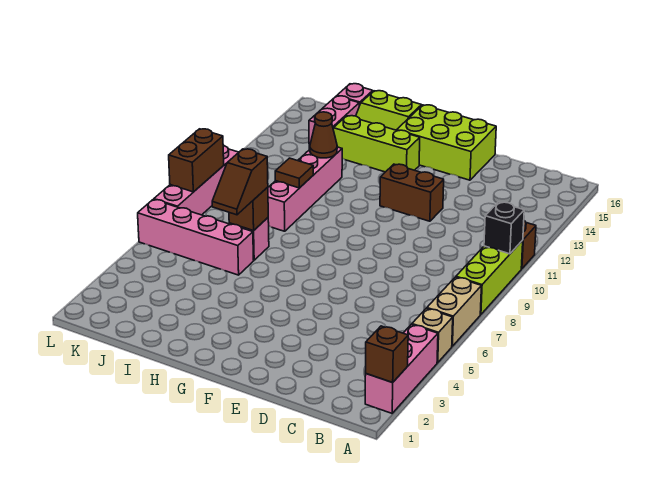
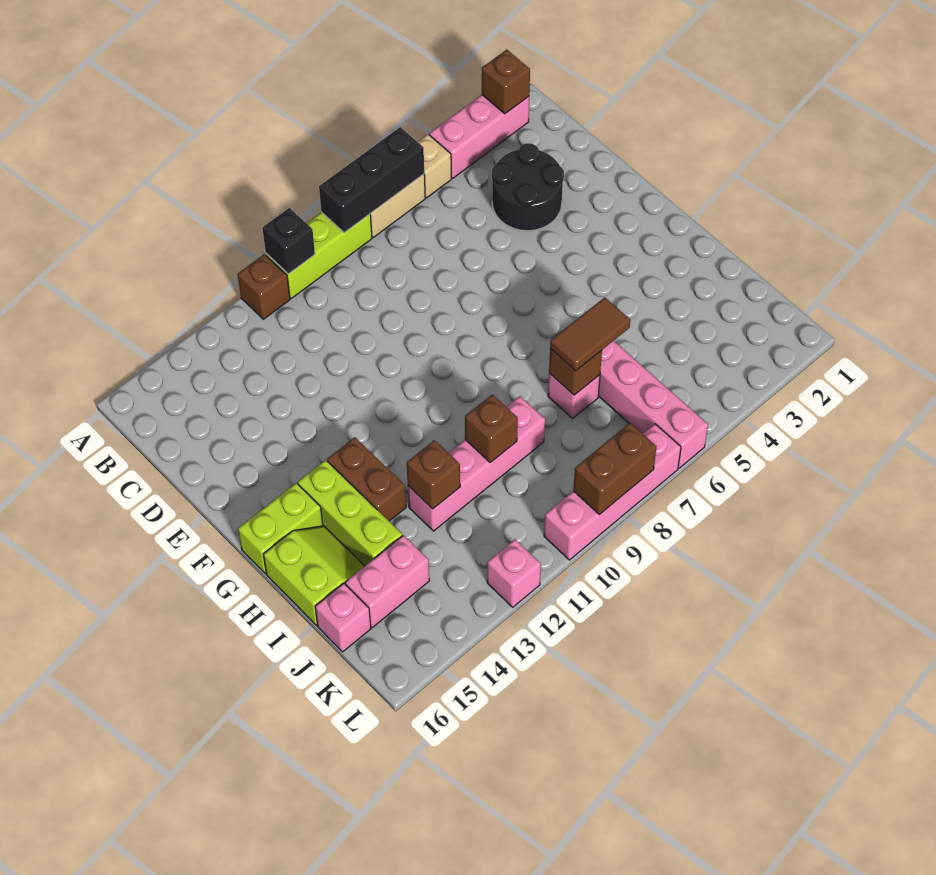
none -> black brick A6:A8 level 2
none -> black round brick C3:D4 level 1
brown brick E12:F12 level 1 -> brown brick G13:H13 level 1
lime brick E15:G16 level 1 -> lime brick G15:G16 level 1
brown slope I6:I7 level 3 top 7 -> brown tile I6:I7 level 3
brown tile I10 level 2 -> brown brick I10 level 2
brown cone I12 level 2 -> brown brick I12 level 2
none -> pink brick L12 level 1

